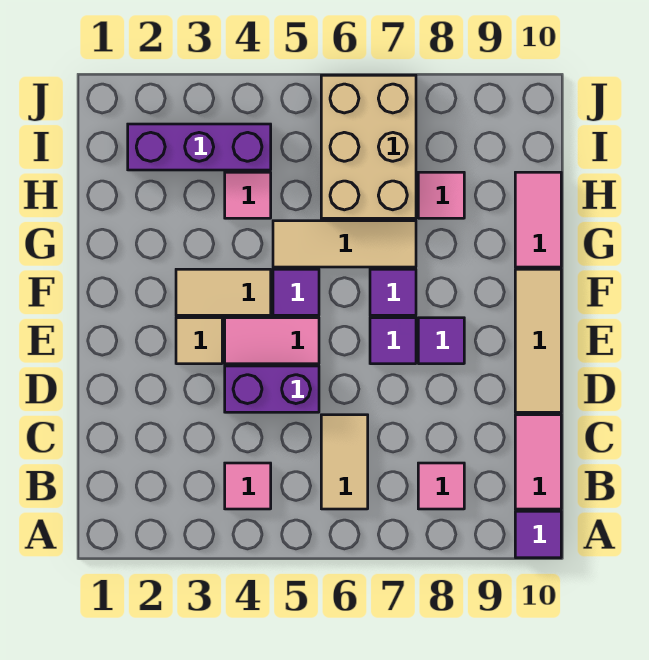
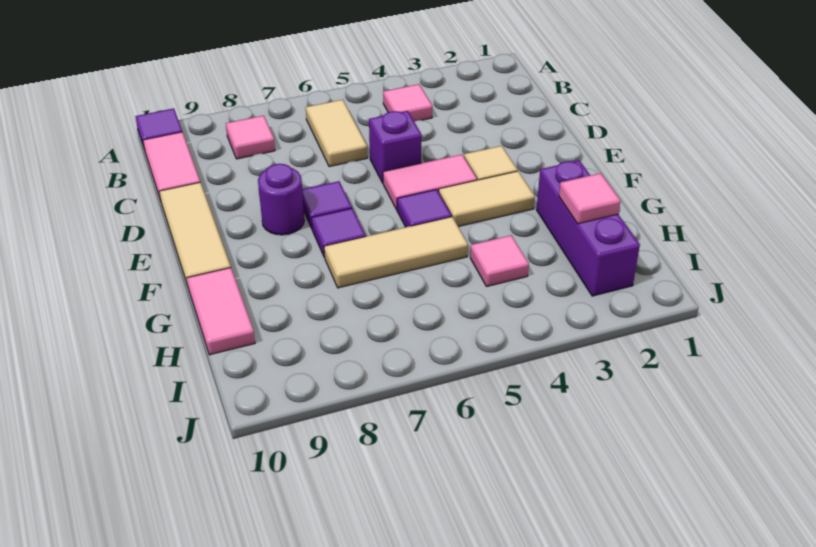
purple brick D4:D5 level 1 -> purple brick D5 level 1
purple tile E8 level 1 -> purple round brick E8 level 1
tan brick H6:J7 level 1 -> none
pink tile H8 level 1 -> pink tile H2 level 2
purple brick I2:I4 level 1 -> purple brick G2:I2 level 1

